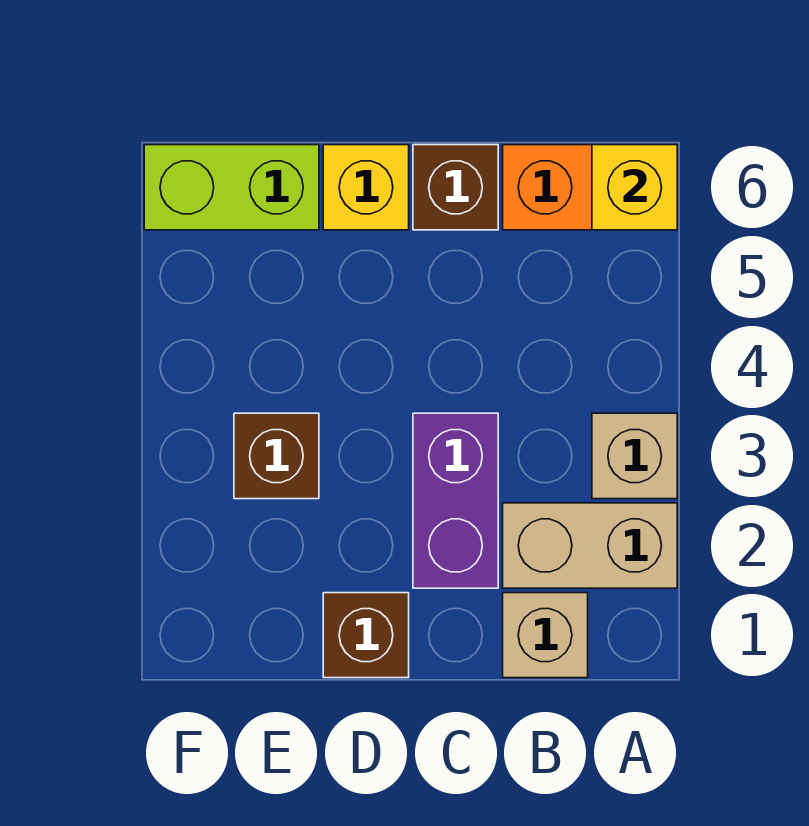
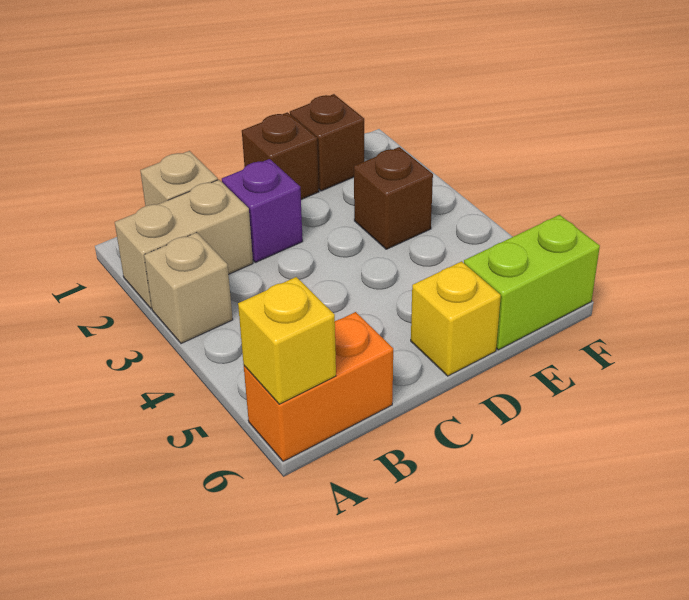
purple brick C2:C3 level 1 -> purple brick C2 level 1
brown brick C6 level 1 -> brown brick E1 level 1

